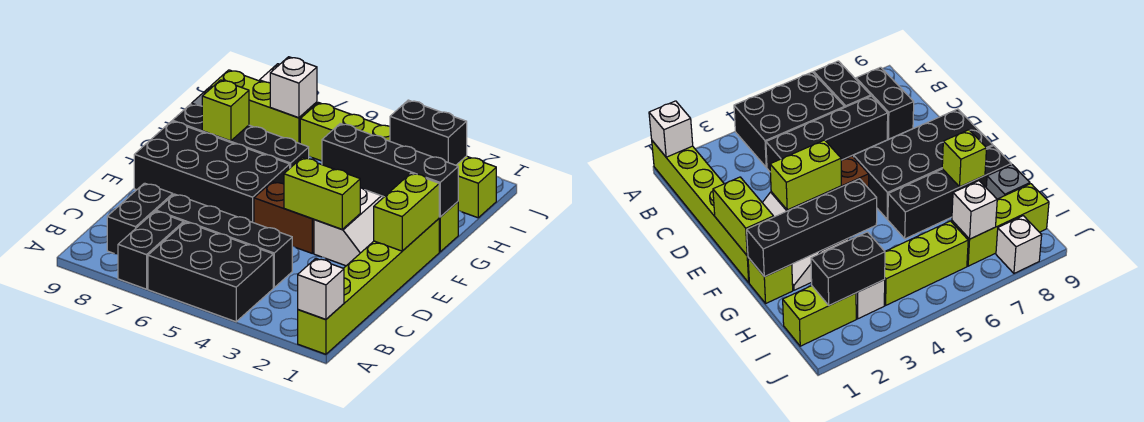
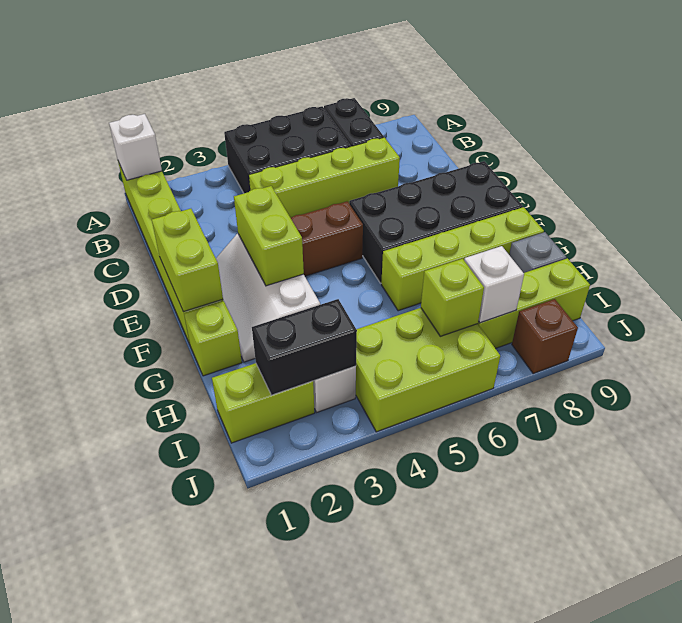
black brick B8:C8 level 1 -> none
black brick C4:C7 level 1 -> lime brick C4:C7 level 1
lime brick E3:E4 level 2 -> lime brick E3:F3 level 2
black brick G1:G4 level 2 -> none
black brick G6:G9 level 1 -> lime brick G6:G9 level 1
lime brick G8 level 2 -> lime brick I6 level 2
lime brick I4:I6 level 1 -> lime brick I4:J6 level 1
white brick J8 level 1 -> brown brick J8 level 1

